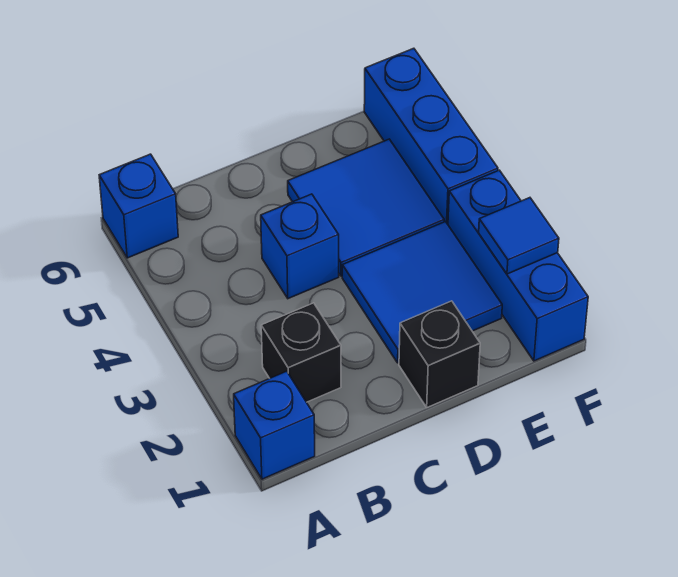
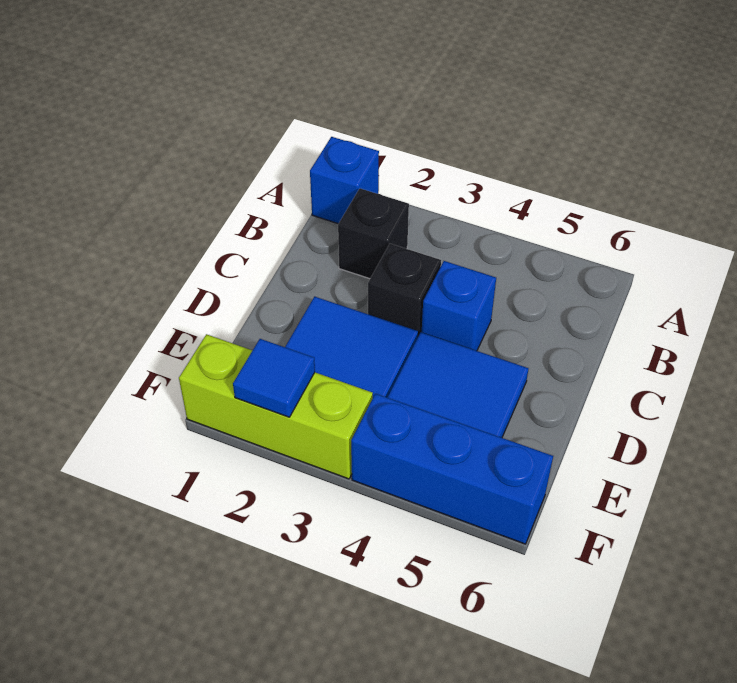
blue brick A6 level 1 -> none
black brick D1 level 1 -> black brick C3 level 1
blue brick F1:F3 level 1 -> lime brick F1:F3 level 1

